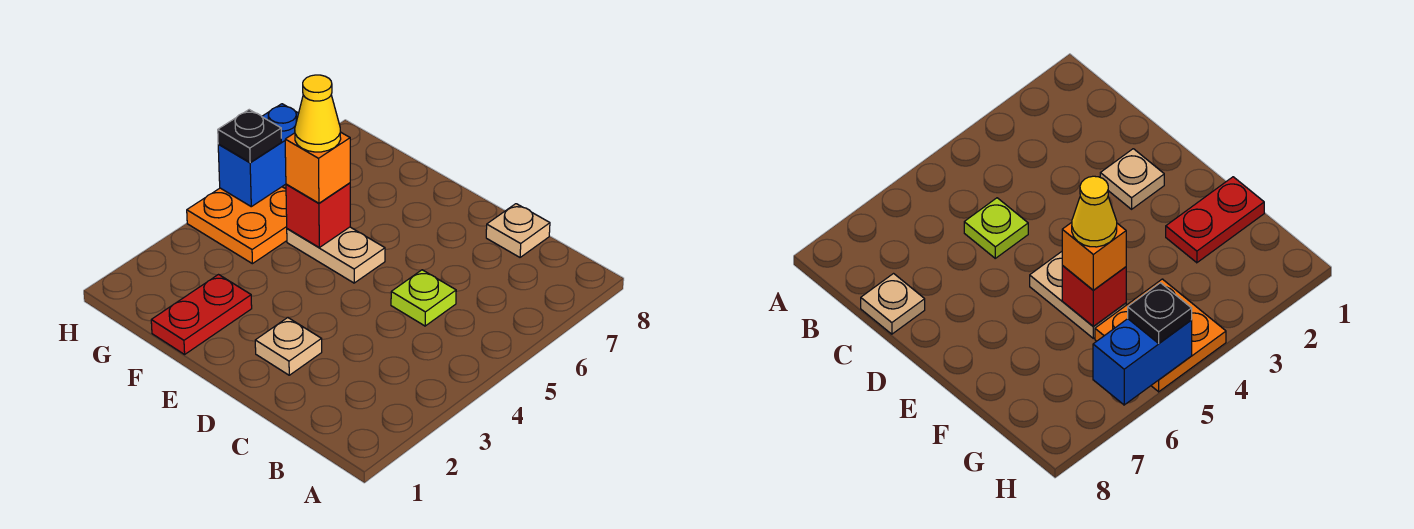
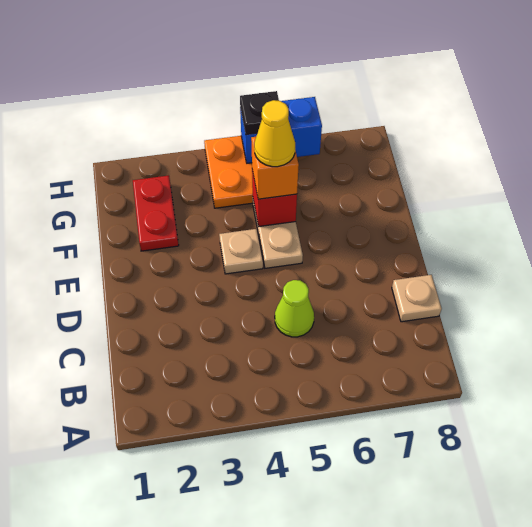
lime plate C5 level 1 -> lime cone C5 level 1
tan plate D2 level 1 -> tan plate E4 level 1
red plate F1:F2 level 1 -> red plate F2:G2 level 1

